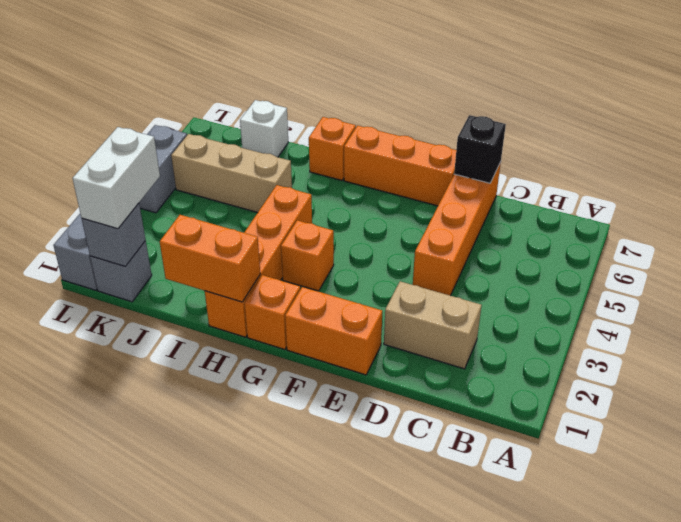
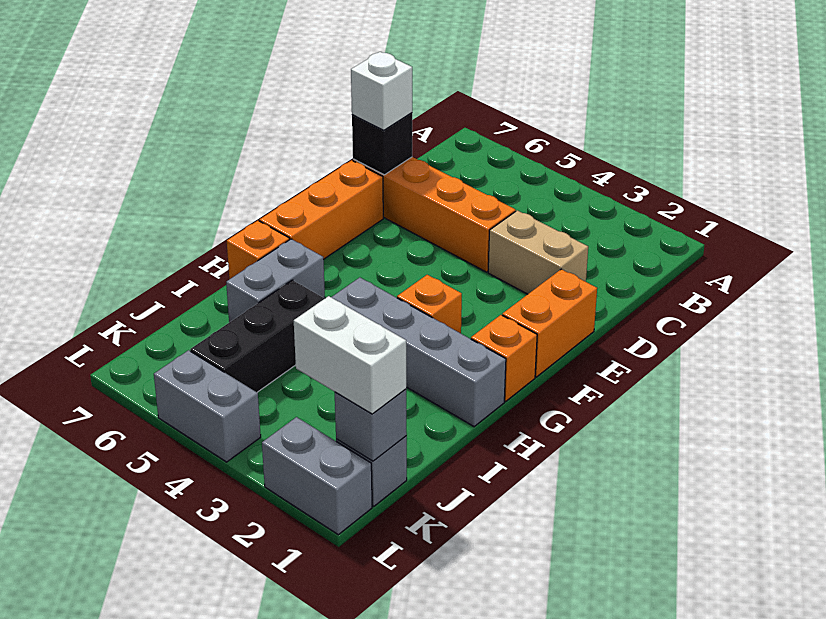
tan brick C2:D2 level 1 -> tan brick D2:D3 level 1
orange brick H1:H4 level 1 -> grey brick H1:H4 level 1
orange brick H1:I1 level 2 -> none
none -> grey brick H6:I6 level 1
tan brick I5:K5 level 1 -> black brick I5:K5 level 1
white brick J7 level 1 -> white brick D7 level 3

